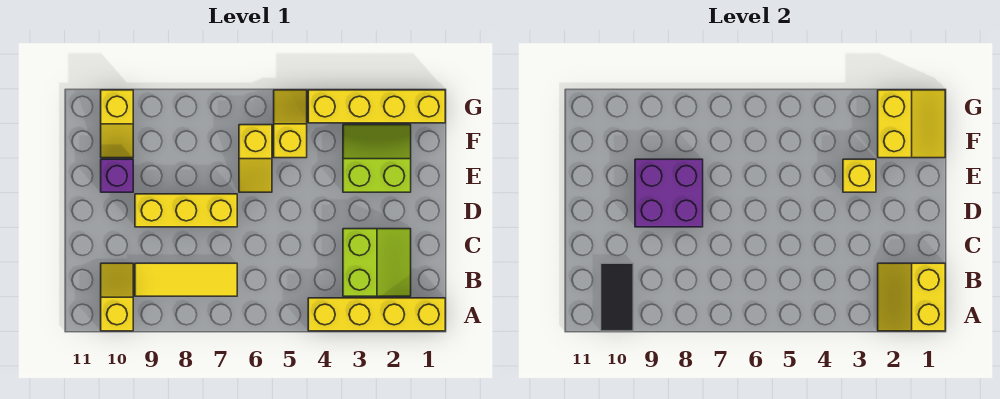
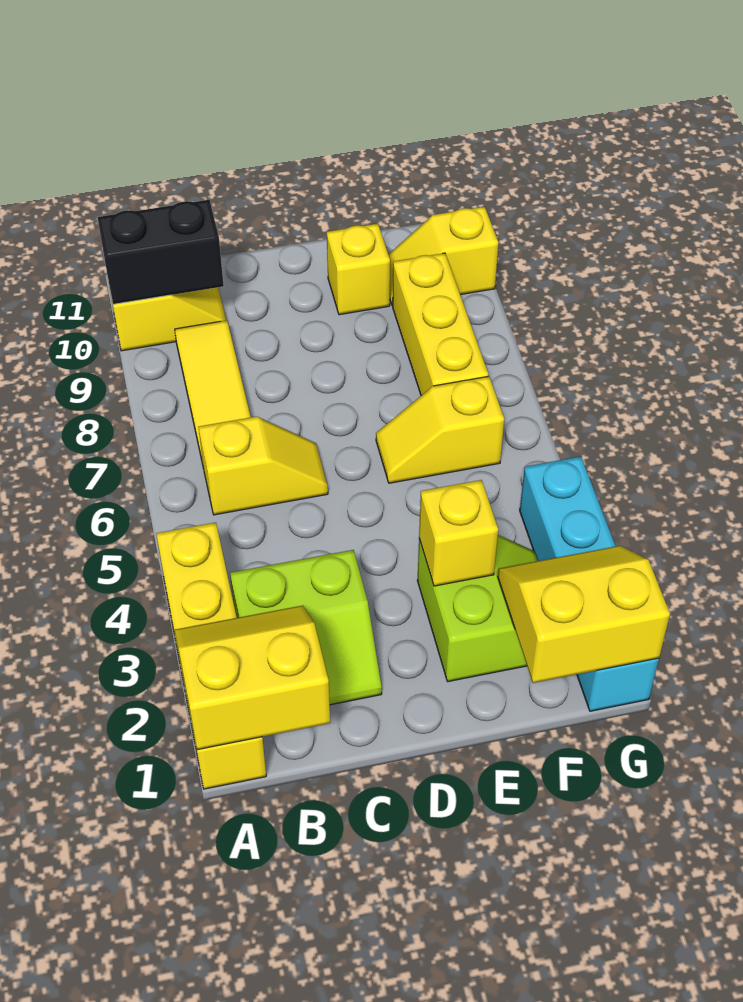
black tile A10:B10 level 2 -> black brick A10:B10 level 2
yellow brick D7:D9 level 1 -> yellow brick F7:F9 level 1
purple brick D8:E9 level 2 -> none
purple brick E10 level 1 -> yellow brick E10 level 1
yellow slope F1:G2 level 2 top 2 -> yellow slope F1:G2 level 2 top 1
yellow slope F5:G5 level 1 top F -> yellow slope B6:C6 level 1 top B
yellow brick G1:G4 level 1 -> cyan brick G1:G4 level 1

